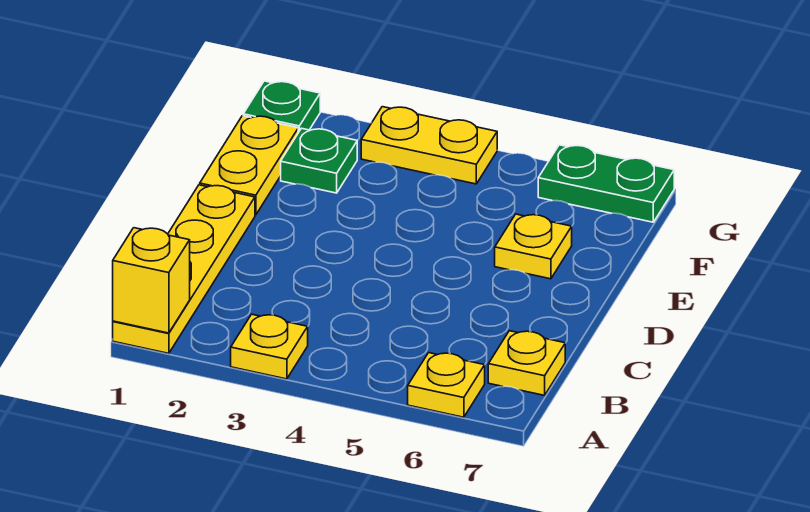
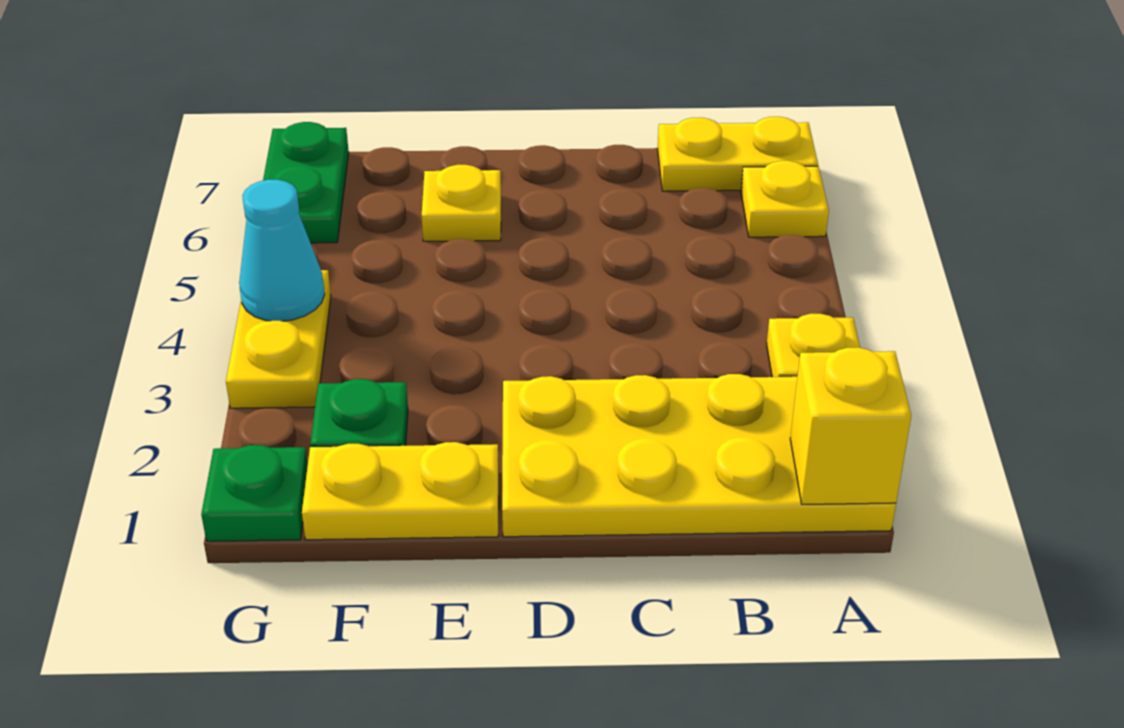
yellow plate A1:D1 level 1 -> yellow plate A1:D2 level 1
yellow plate B7 level 1 -> yellow plate A7:B7 level 1
none -> cyan cone G4 level 2

